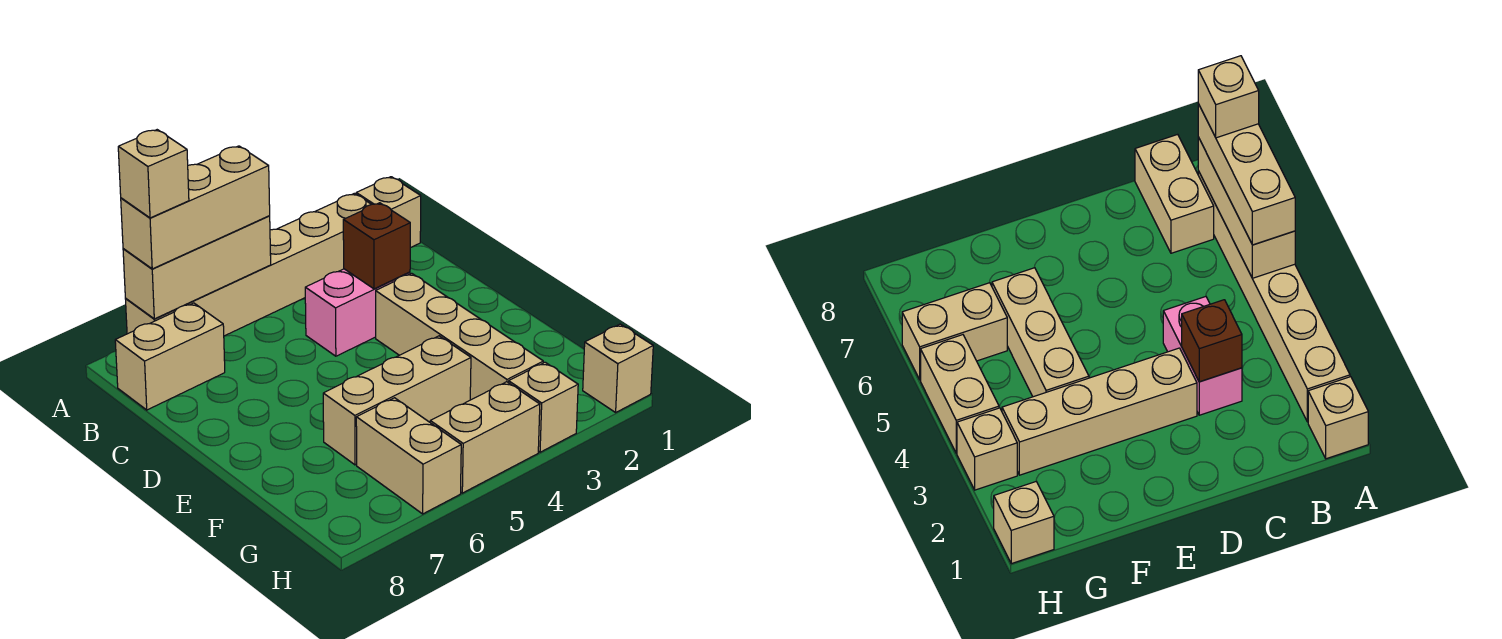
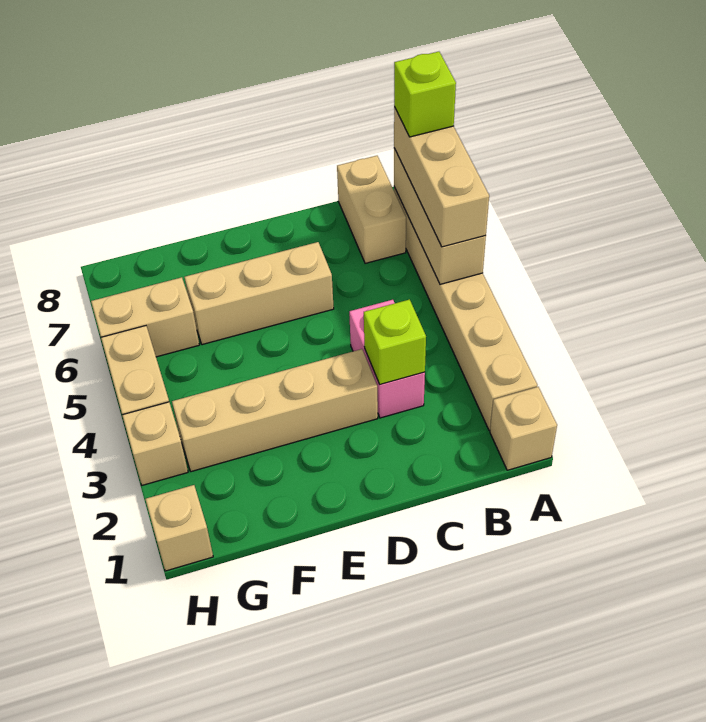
tan brick A7 level 4 -> lime brick A7 level 4
brown brick C3 level 2 -> lime brick C3 level 2
tan brick F4:F6 level 1 -> tan brick D6:F6 level 1

